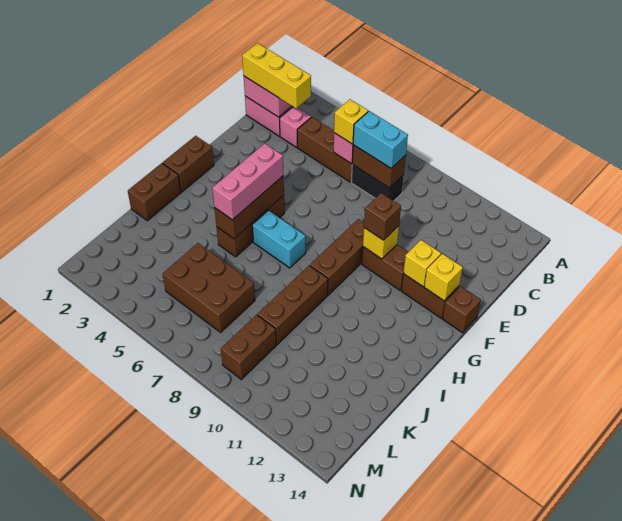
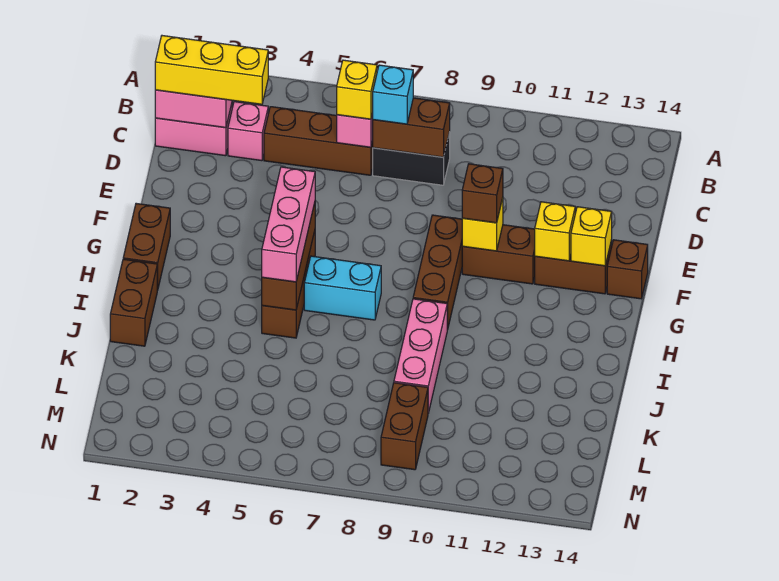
cyan brick C7:C8 level 3 -> cyan brick C7 level 3
brown brick I9:K9 level 1 -> pink brick I9:K9 level 1
brown brick K5:L7 level 1 -> none

